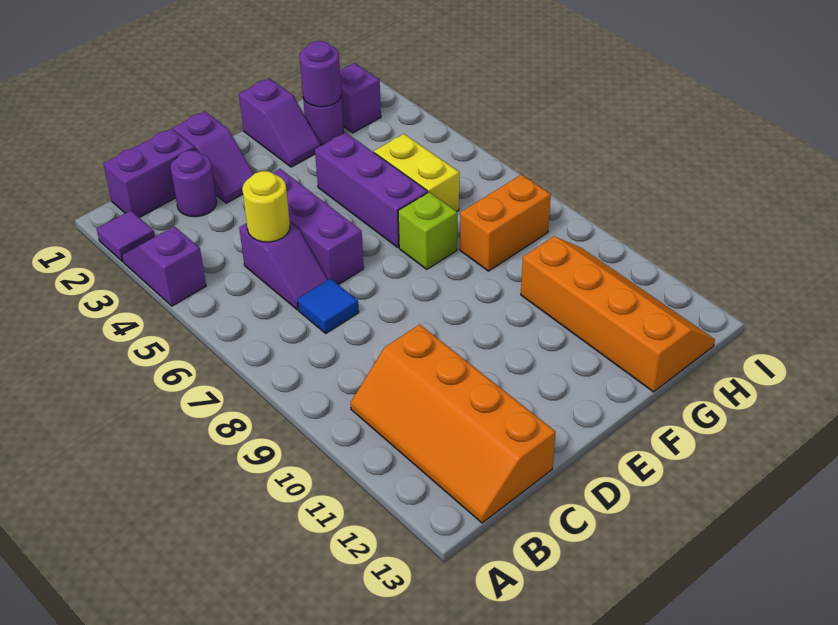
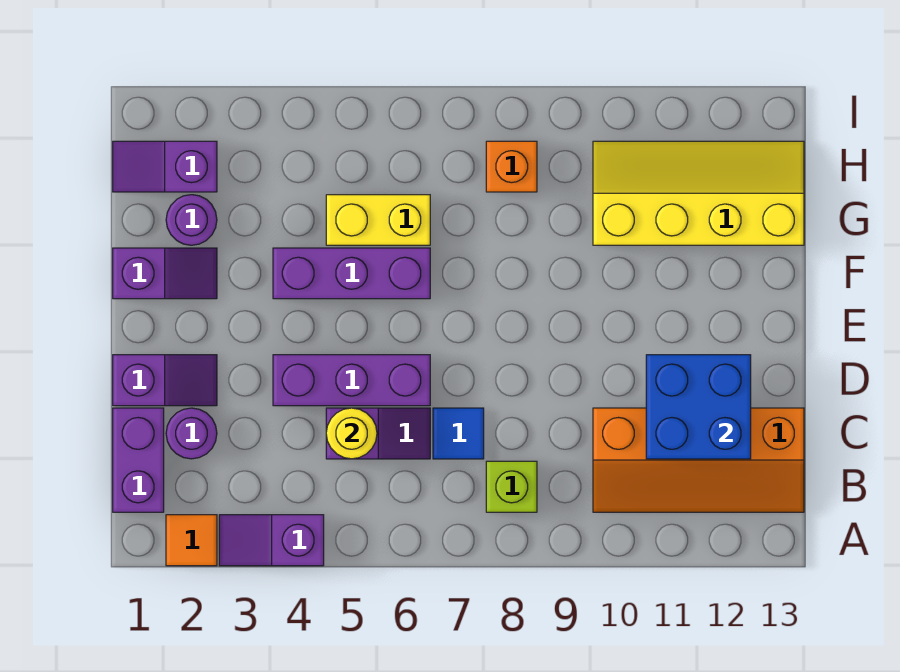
purple tile A2 level 1 -> orange tile A2 level 1
none -> blue brick C11:D12 level 2
lime brick F7 level 1 -> lime brick B8 level 1
purple round brick G2 level 2 -> none
orange brick G8:H8 level 1 -> orange brick H8 level 1
orange slope G10:H13 level 1 top G -> yellow slope G10:H13 level 1 top G

